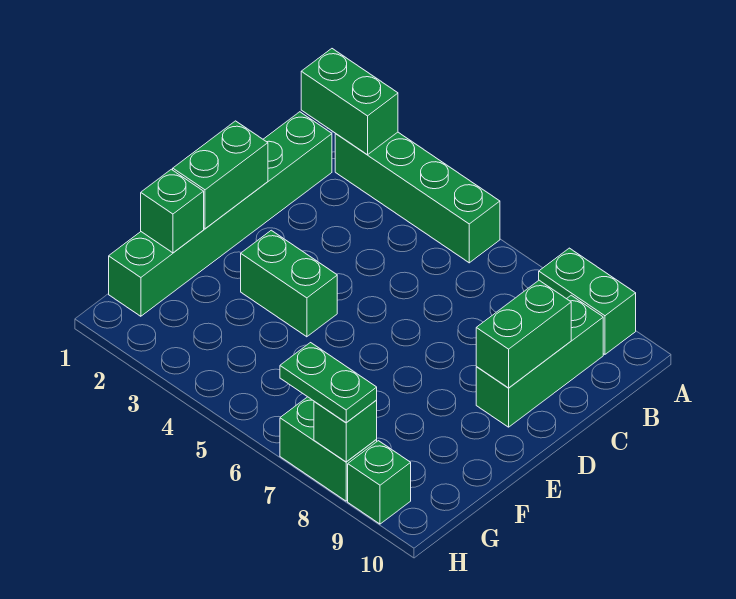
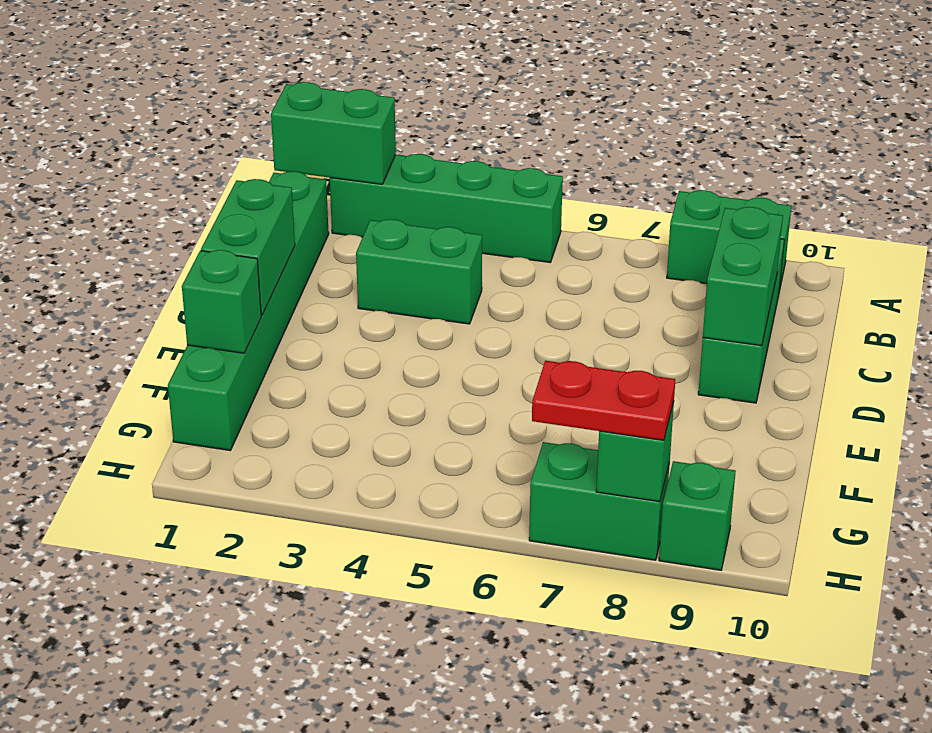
green brick E3:E4 level 1 -> green brick C3:C4 level 1
green plate H7:H8 level 3 -> red plate H7:H8 level 3

